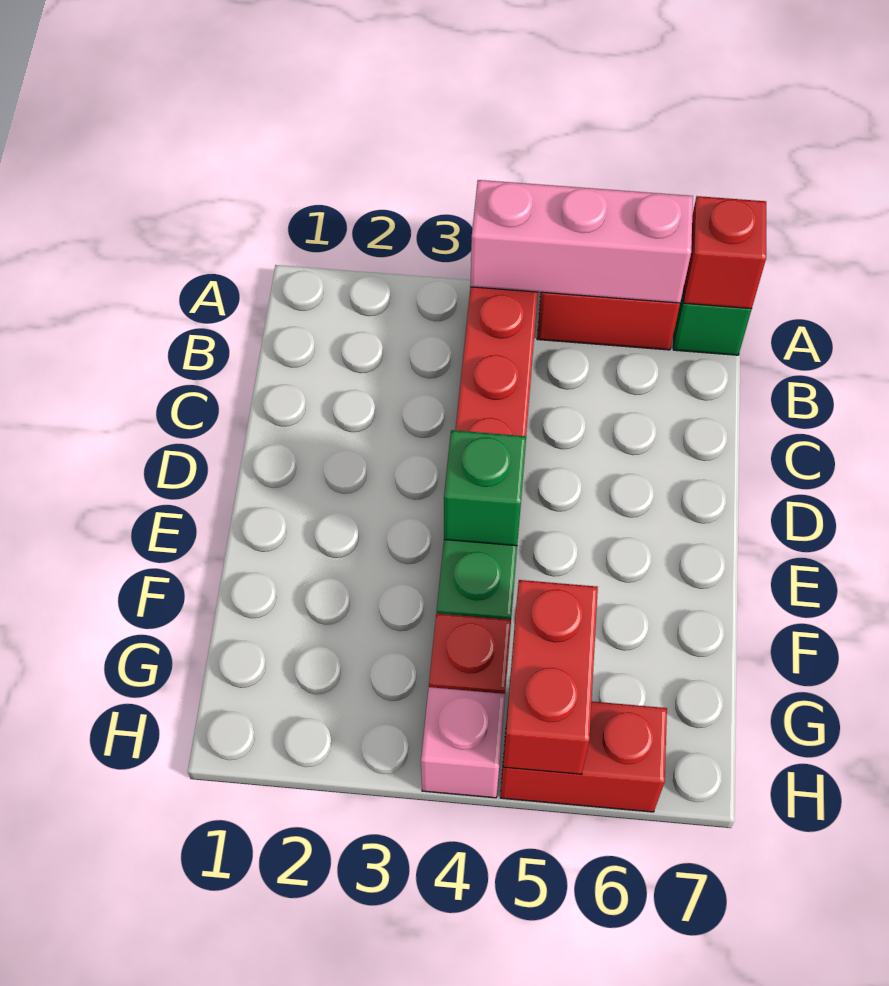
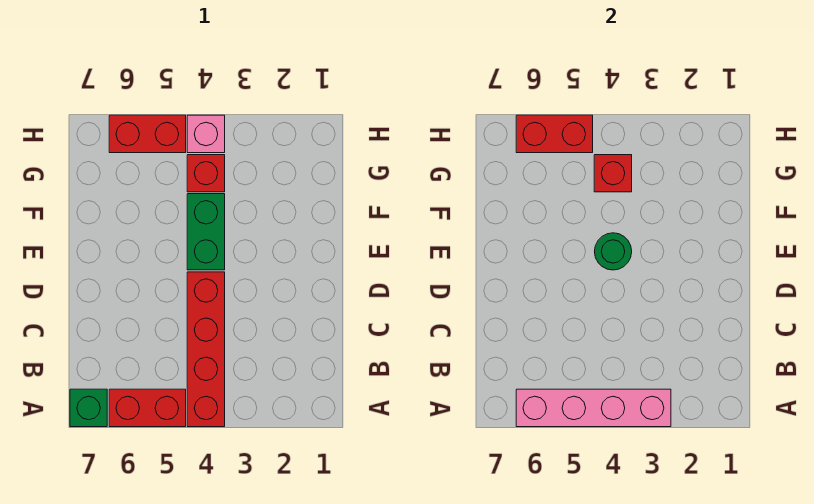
pink brick A4:A6 level 2 -> pink brick A3:A6 level 2
red brick A7 level 2 -> red brick G4 level 2
green brick E4 level 2 -> green round brick E4 level 2
red brick G5:H5 level 2 -> red brick H5:H6 level 2

